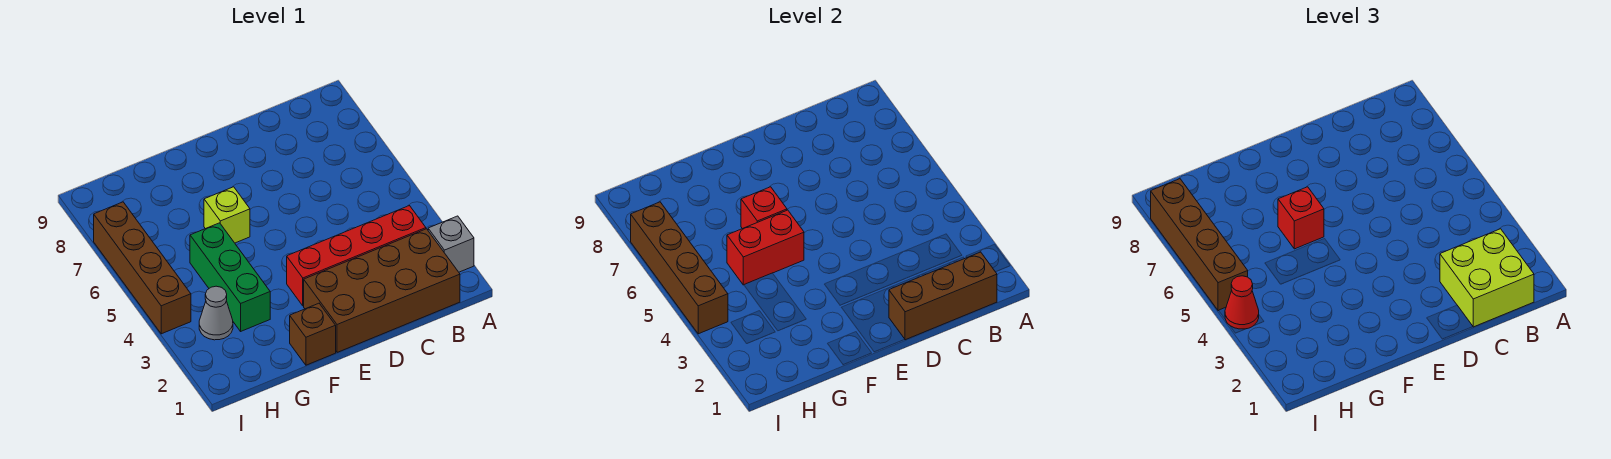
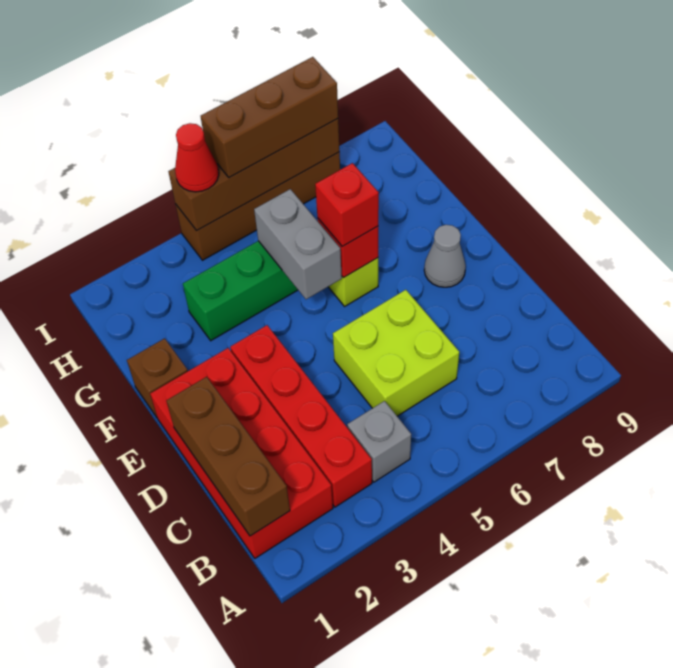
grey brick A2 level 1 -> grey brick B4 level 1
brown brick B1:E2 level 1 -> red brick B1:E2 level 1
lime brick B1:C2 level 3 -> lime brick C5:D6 level 1
red brick F5:G5 level 2 -> grey brick F5:G5 level 2
grey cone H3 level 1 -> grey cone E8 level 1
brown brick I5:I8 level 3 -> brown brick I5:I7 level 3

